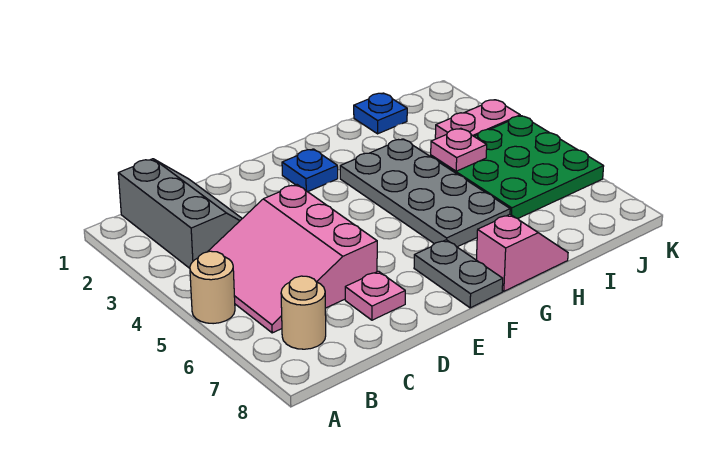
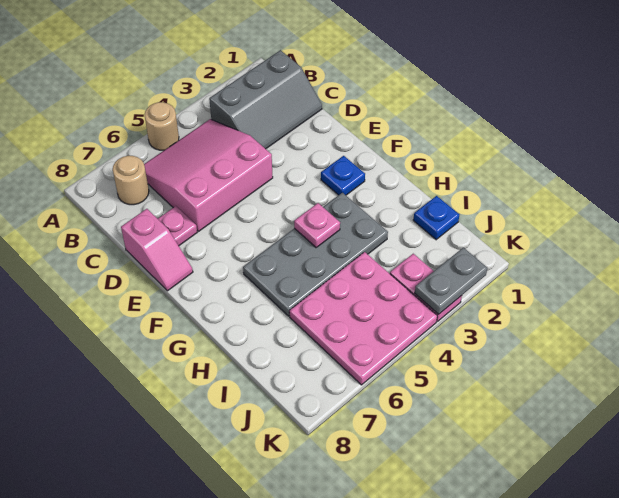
grey plate F7:F8 level 1 -> grey plate K2:K3 level 2
pink slope G8:H8 level 1 top G -> pink slope D8:E8 level 1 top D
green plate I4:K6 level 1 -> pink plate I4:K6 level 1
pink plate I4 level 2 -> pink plate G4 level 2

